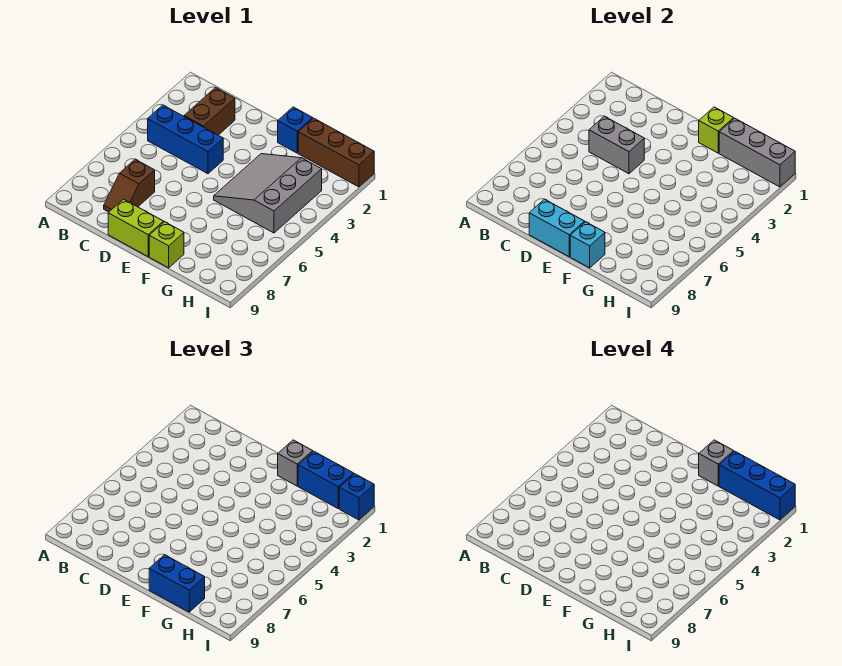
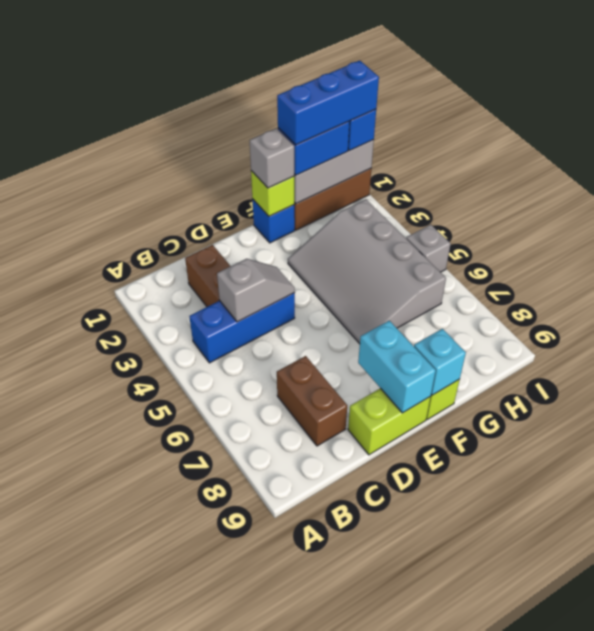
grey brick C4:D4 level 2 -> grey slope C4:D4 level 2 top C
brown slope C7:C8 level 1 top 7 -> brown brick C7:C8 level 1
cyan brick D9:E9 level 2 -> cyan brick E8:E9 level 2
grey brick F1 level 4 -> grey brick I5 level 1
grey slope F3:H5 level 1 top H -> grey slope F3:H6 level 1 top H
blue brick F9:G9 level 3 -> none

